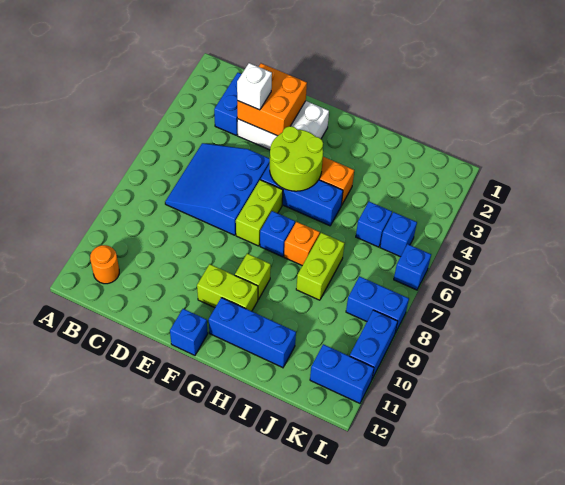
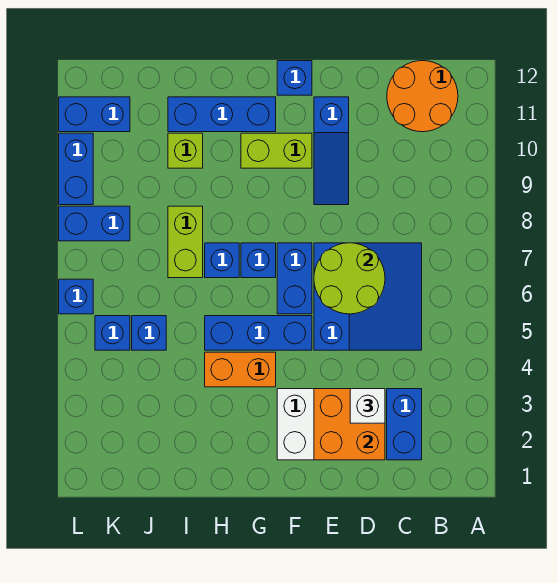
orange round brick B11 level 1 -> orange round brick B11:C12 level 1
none -> blue slope E9:E11 level 1 top 11
lime round brick F4:G5 level 2 -> lime round brick D6:E7 level 2
lime brick F6:F7 level 1 -> blue brick F6:F7 level 1
lime brick G9 level 1 -> lime brick I10 level 1
orange brick H7 level 1 -> blue brick H7 level 1

